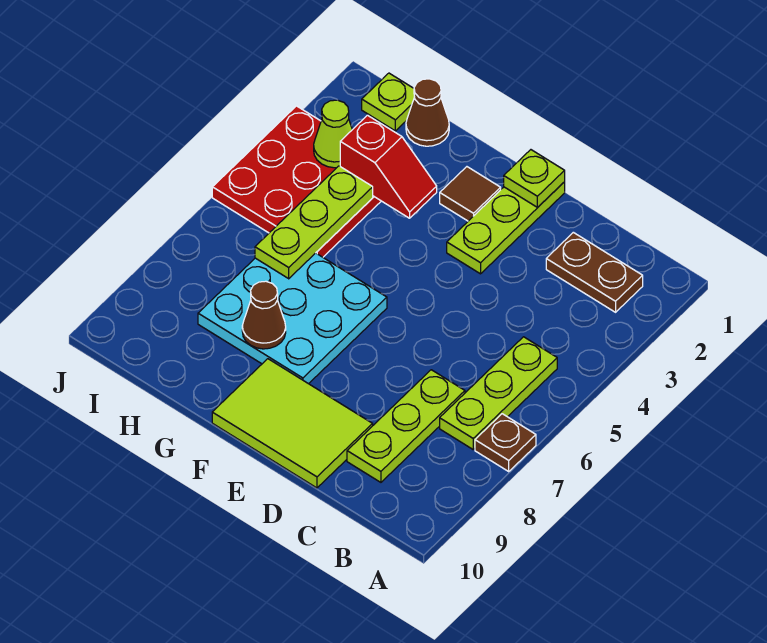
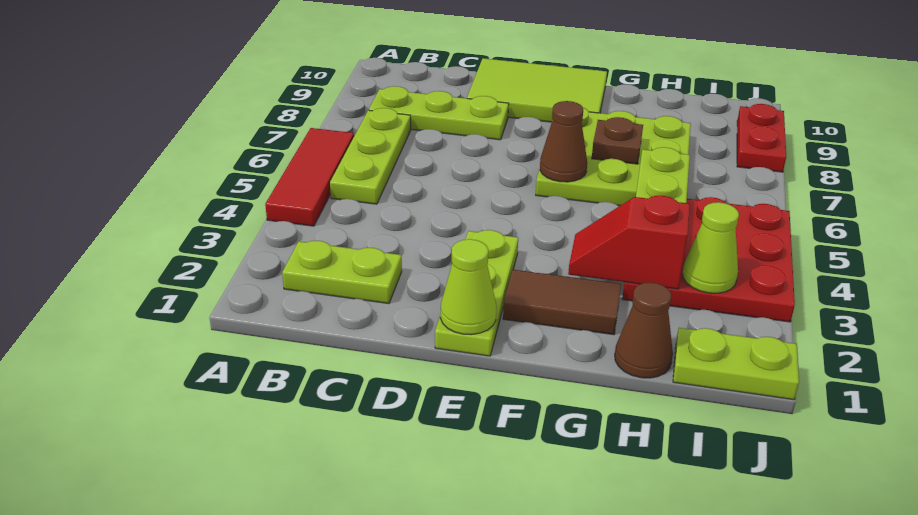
none -> red tile A4:A6 level 1
brown plate A7 level 1 -> brown plate G7 level 2
brown plate B2:C2 level 1 -> lime plate B2:C2 level 1
lime plate C7:C9 level 1 -> lime plate B8:D8 level 1
lime plate E1 level 2 -> lime cone E1 level 2
brown tile F2 level 1 -> brown tile F2:G2 level 1
cyan plate F6:H8 level 1 -> lime plate F6:H8 level 1
brown cone G8 level 2 -> brown cone F6 level 2
lime plate I1 level 1 -> lime plate I1:J1 level 1
none -> red plate J8:J9 level 1

